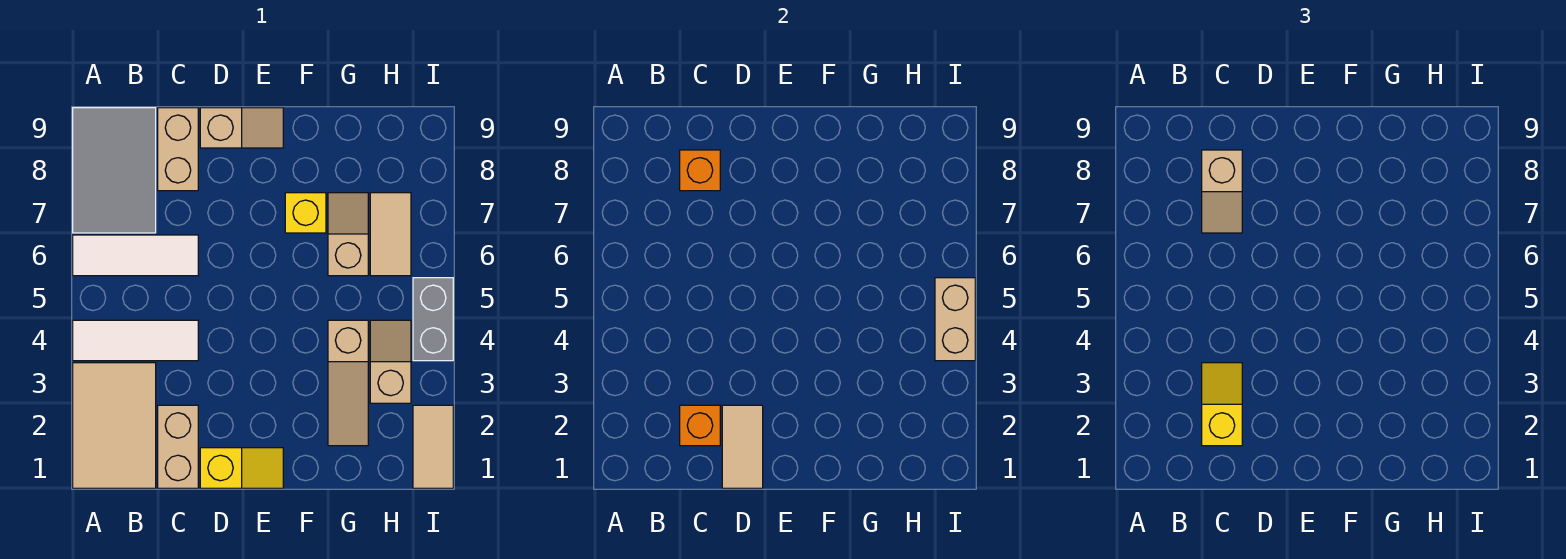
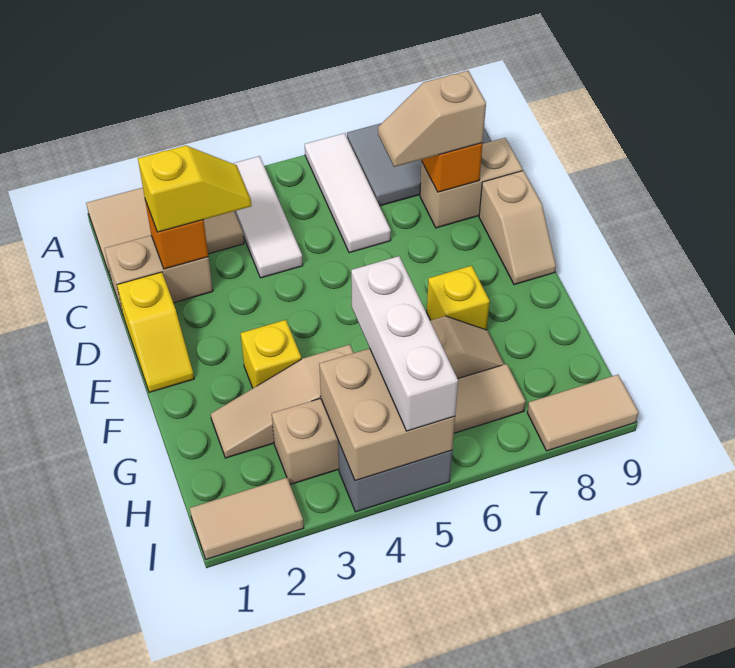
tan tile D1:D2 level 2 -> tan tile I8:I9 level 1
none -> yellow brick F3 level 1
none -> white brick G5:I5 level 3
tan brick I4:I5 level 2 -> tan brick H4:I5 level 2

